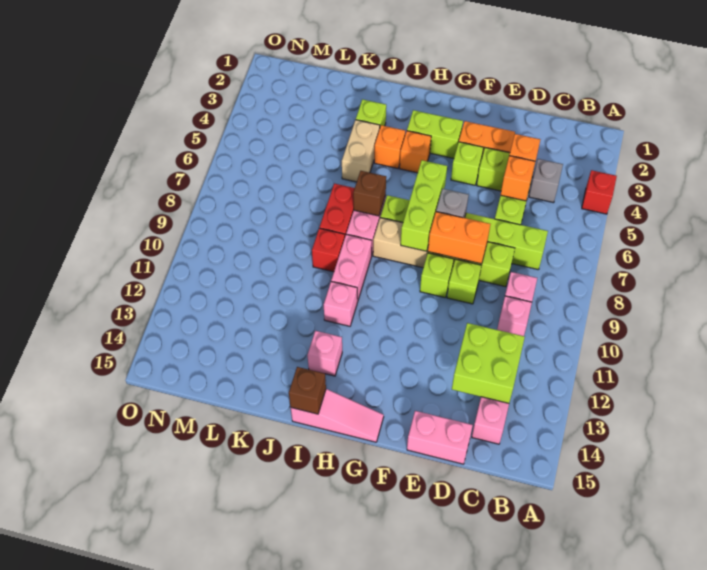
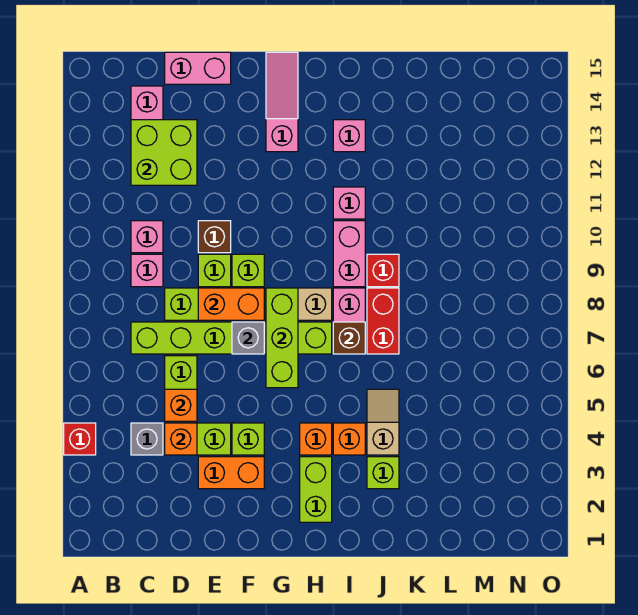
lime brick G3:H3 level 1 -> lime brick H2:H3 level 1
pink slope G15:I15 level 1 top I -> pink slope G13:G15 level 1 top 13
brown brick I15 level 2 -> brown brick E10 level 1
tan brick J4:J5 level 1 -> tan slope J4:J5 level 1 top 4

